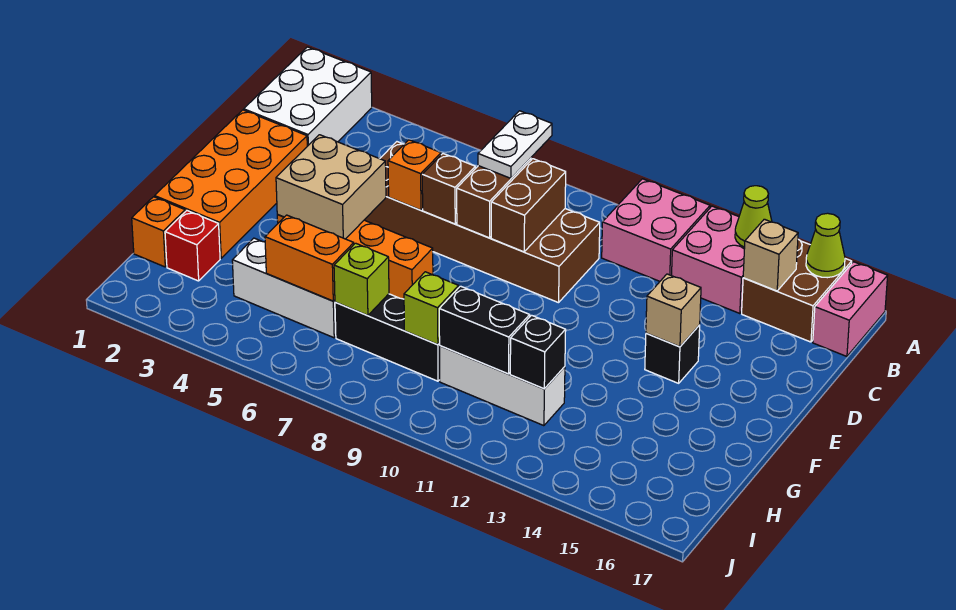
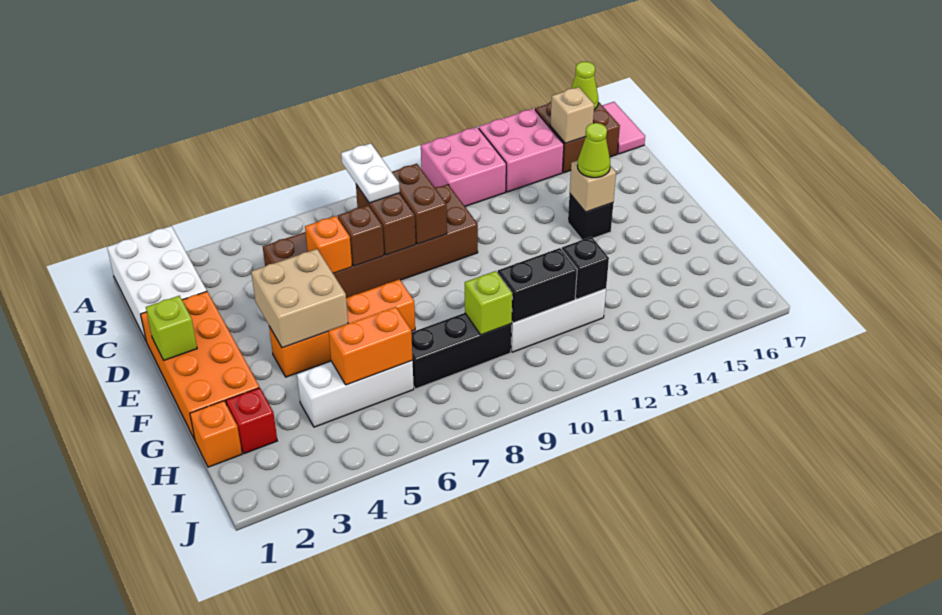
lime cone A14 level 2 -> lime cone E14 level 3
pink brick A17:B17 level 1 -> pink tile A17:B17 level 1
lime brick H7 level 2 -> lime brick E1 level 2

